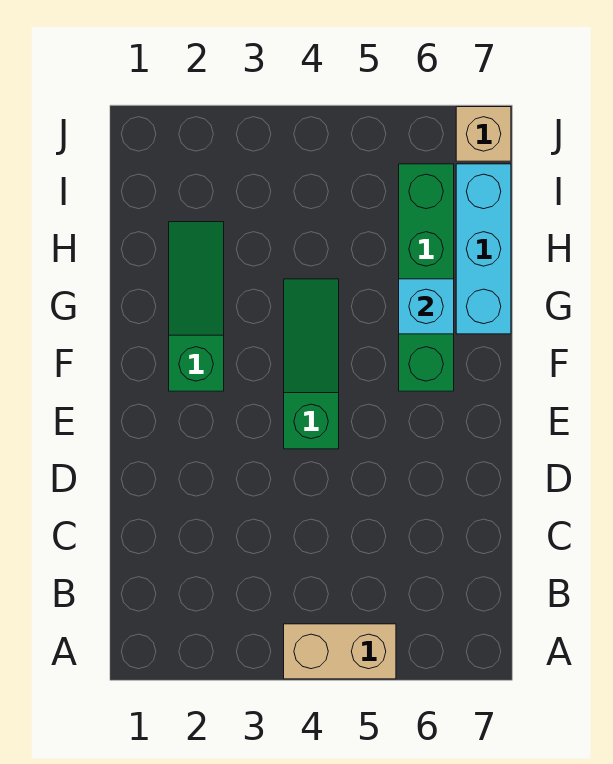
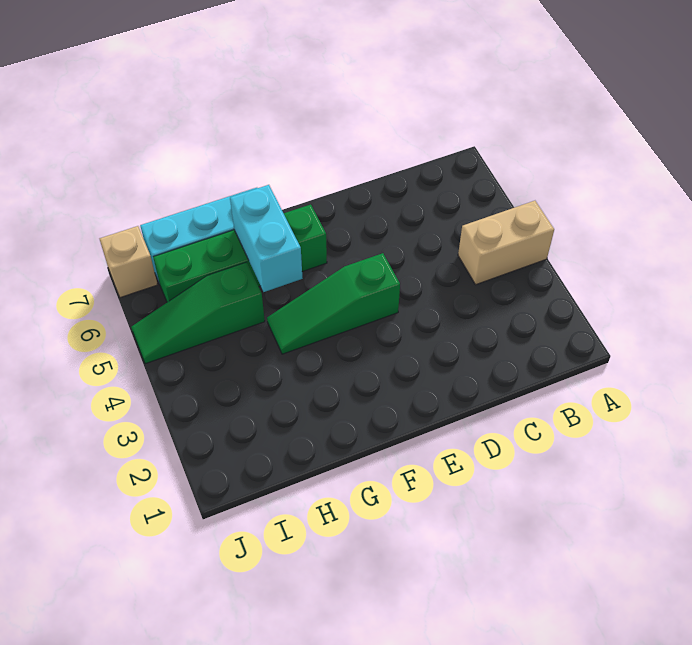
tan brick A4:A5 level 1 -> tan brick A4:B4 level 1
green slope F2:H2 level 1 top F -> green slope H5:J5 level 1 top H
cyan brick G6 level 2 -> cyan brick G5:G6 level 2

